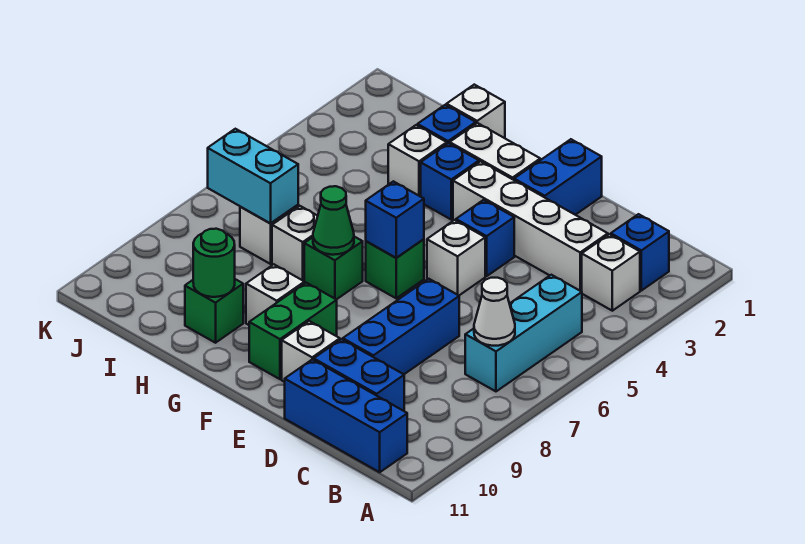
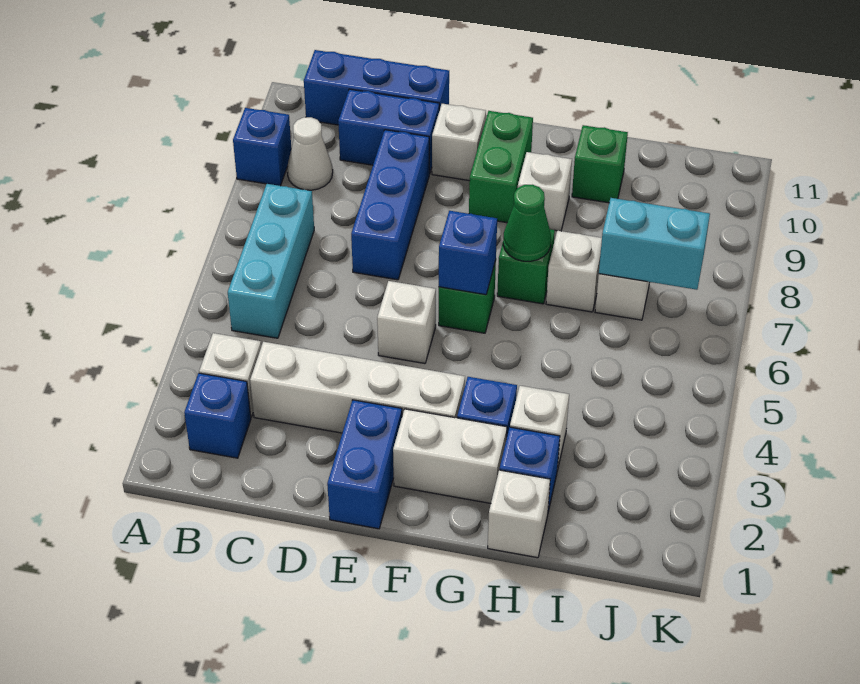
white cone B7 level 2 -> white cone B9 level 1
blue brick E4 level 1 -> blue brick A9 level 1
green round brick H10 level 2 -> none

